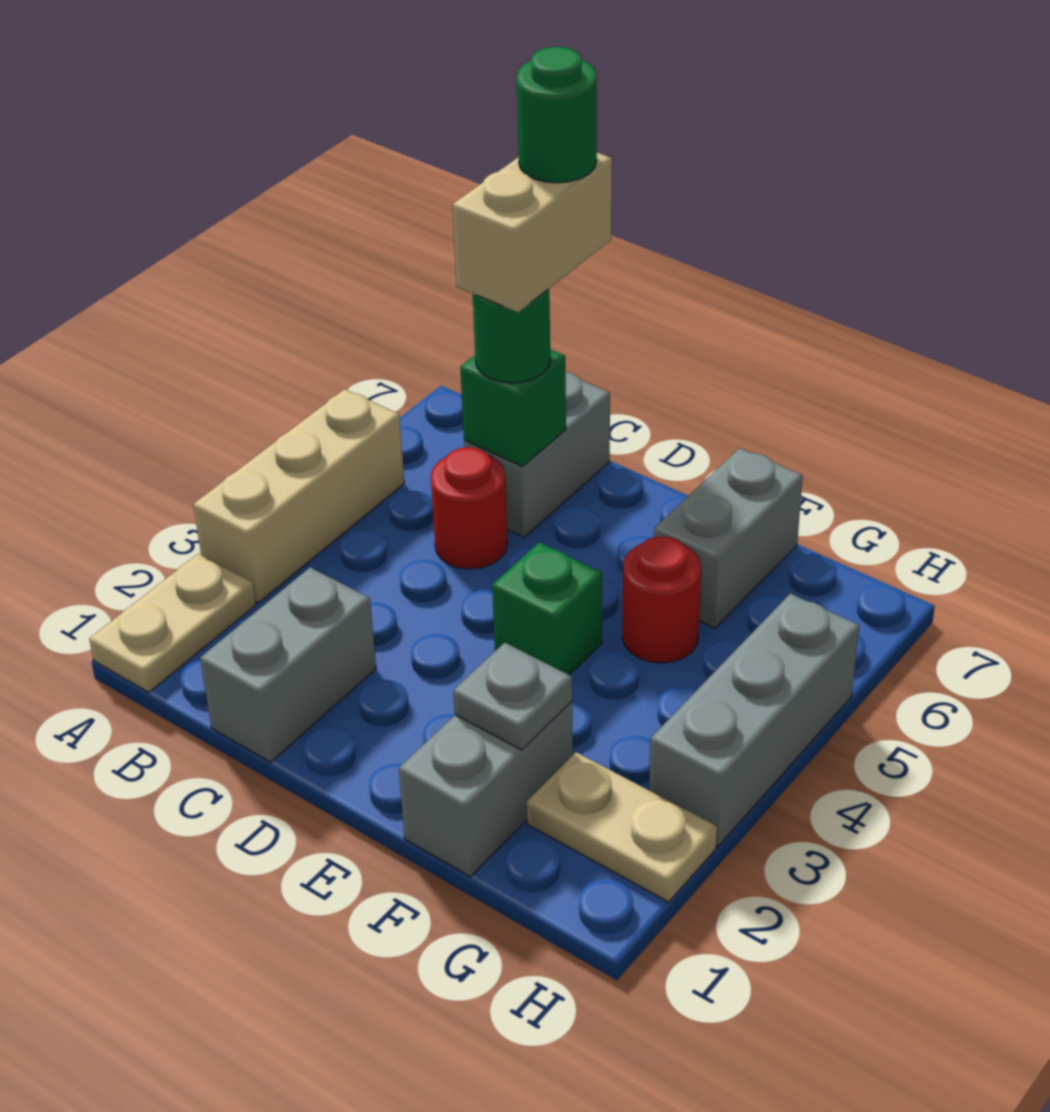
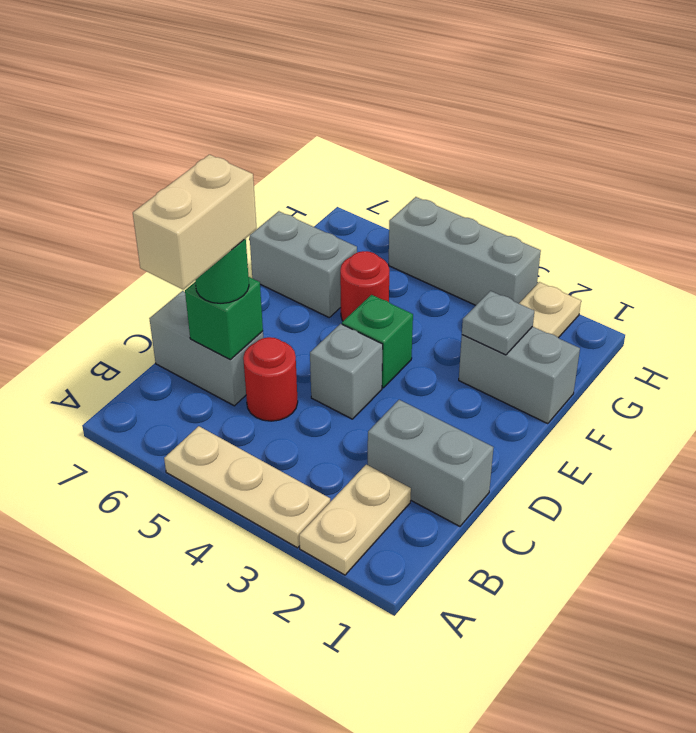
tan plate A1:A2 level 1 -> tan plate A2:B2 level 1
tan brick A3:A5 level 1 -> tan plate A3:A5 level 1
tan brick C6:C7 level 4 -> tan brick B6:C6 level 4
green round brick C7 level 5 -> none
none -> grey brick D4 level 1

